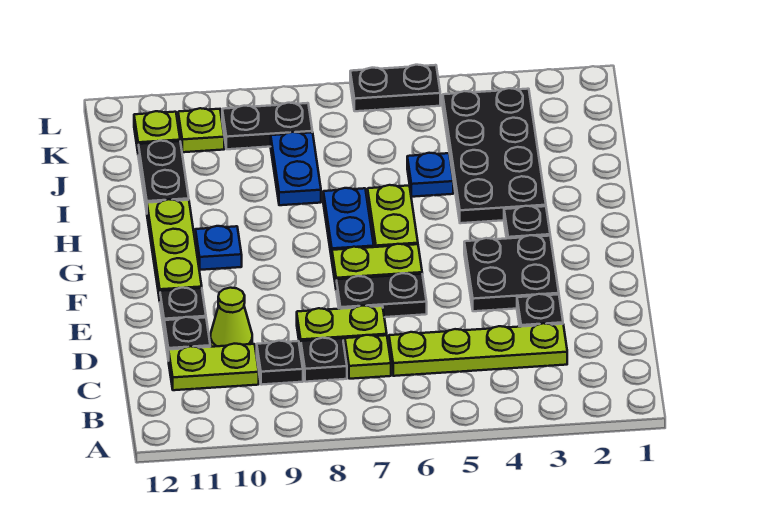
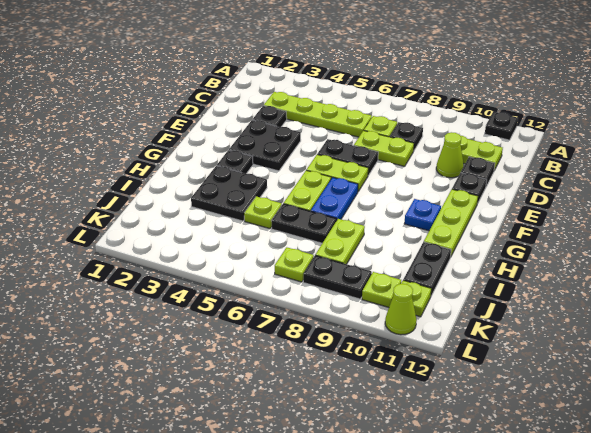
black plate C9 level 1 -> black plate A11 level 1
black plate H3:K4 level 1 -> black plate H3:I4 level 1
blue plate I5 level 1 -> lime plate I5 level 1
blue plate I8:J8 level 1 -> lime plate I8:J8 level 1
none -> lime plate K7 level 1
black plate L5:L6 level 1 -> black plate I6:I7 level 1
none -> lime cone L11 level 1

